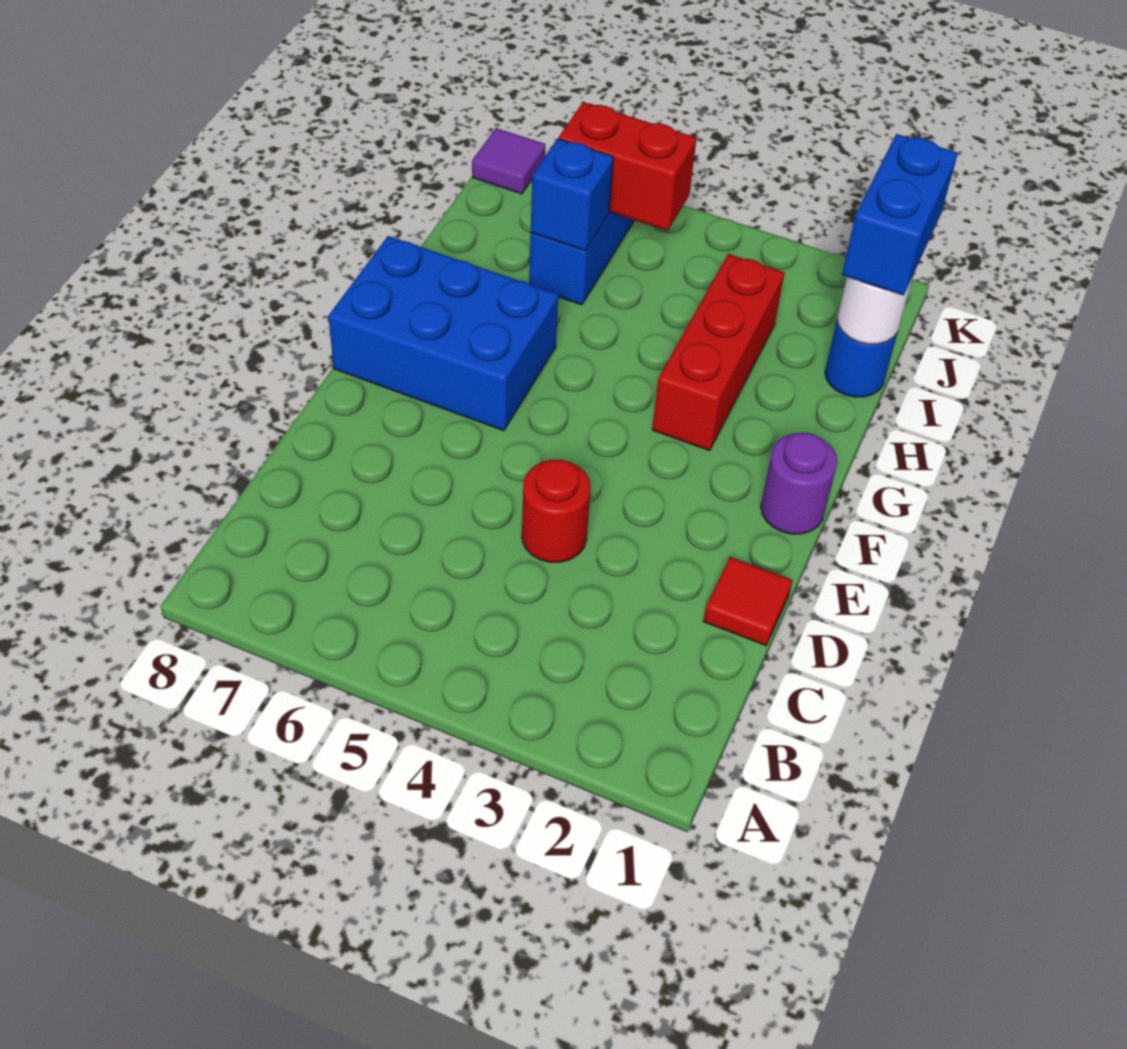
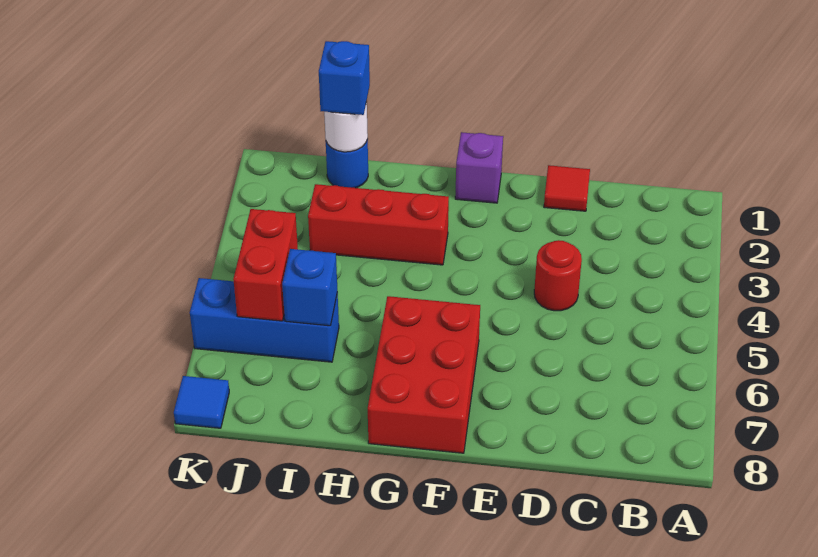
purple round brick F1 level 1 -> purple brick F1 level 1
blue brick F6:G8 level 1 -> red brick F6:G8 level 1
blue brick I1:J1 level 3 -> blue brick I1 level 3
purple tile K8 level 1 -> blue tile K8 level 1

